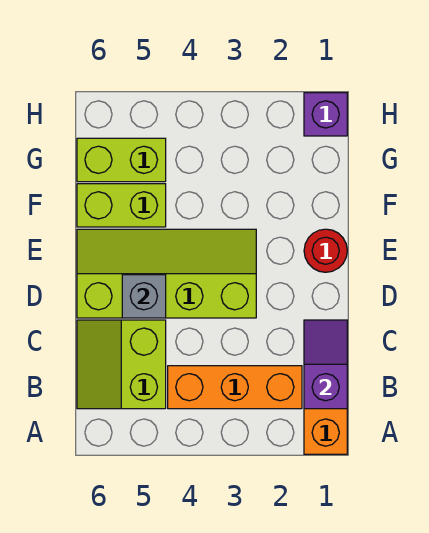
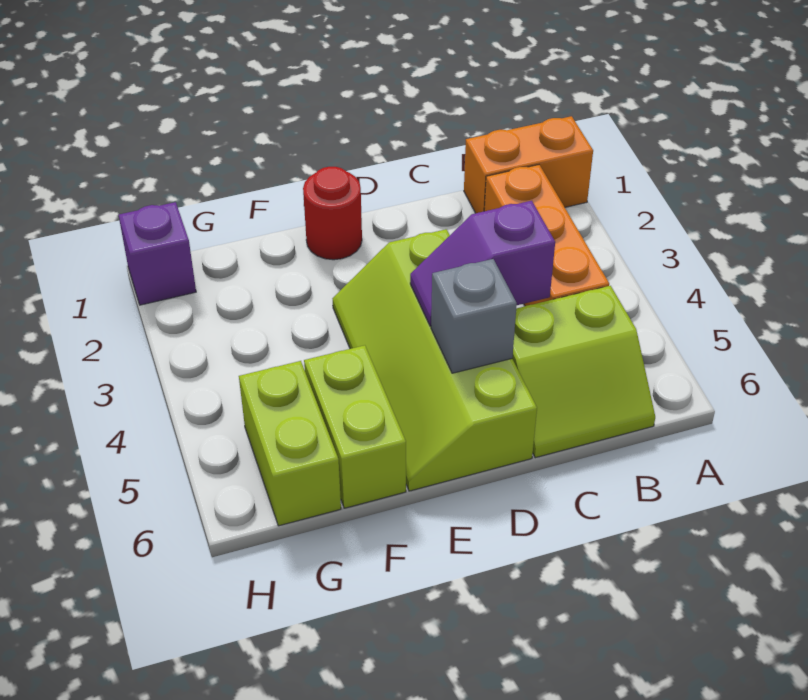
purple slope B1:C1 level 2 top B -> purple slope C4:D4 level 2 top C

